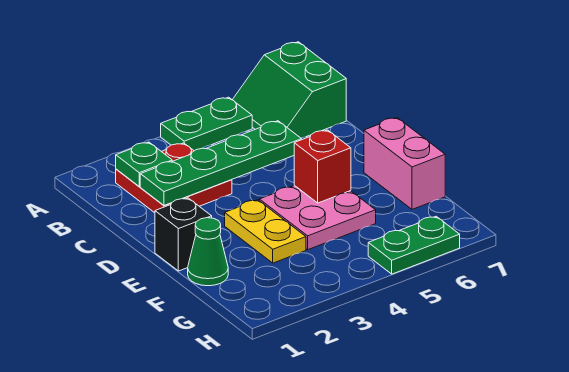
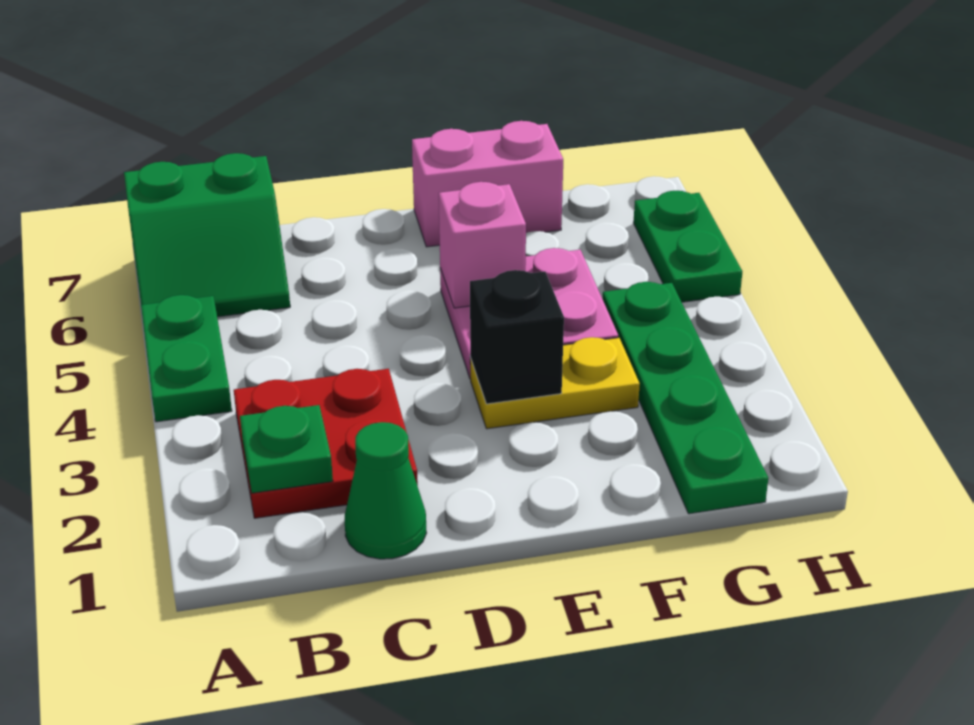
green plate C2:C5 level 2 -> green plate G1:G4 level 1
black brick E1 level 1 -> black brick E3 level 2
red brick E5 level 2 -> pink brick E5 level 2
green cone F1 level 1 -> green cone C1 level 1

